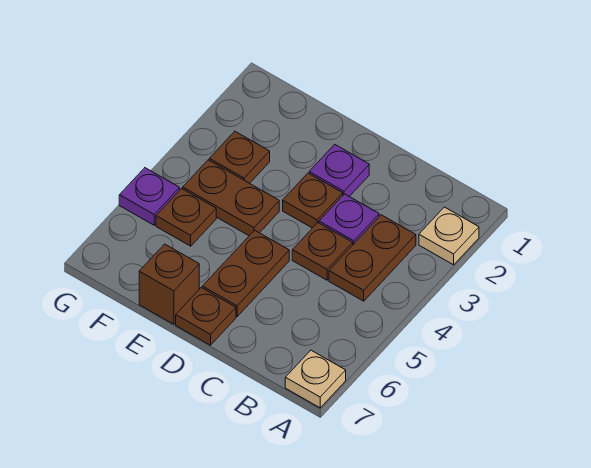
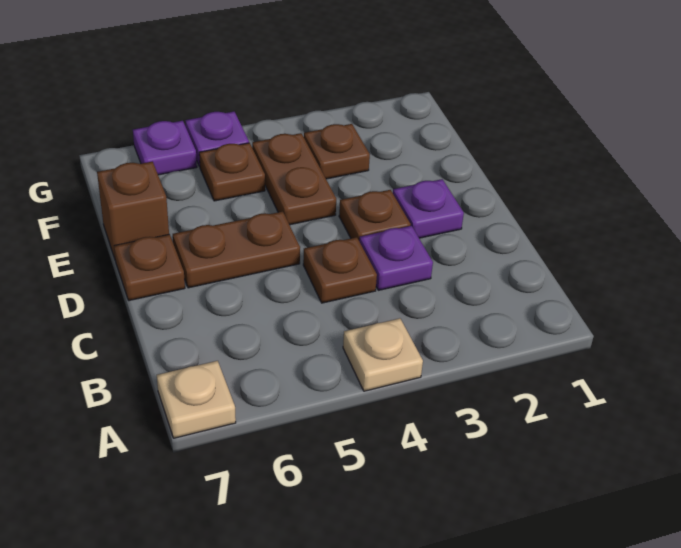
tan plate A2 level 1 -> tan plate A4 level 1
brown plate B3:B4 level 1 -> none
none -> purple plate G6 level 1

